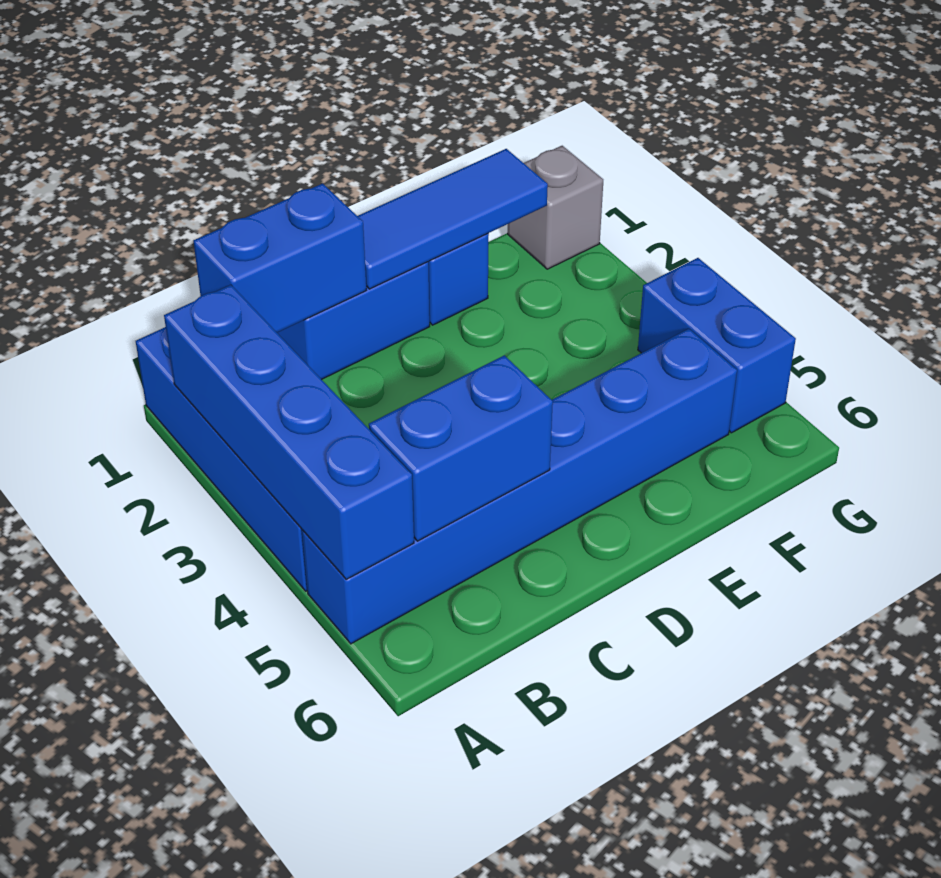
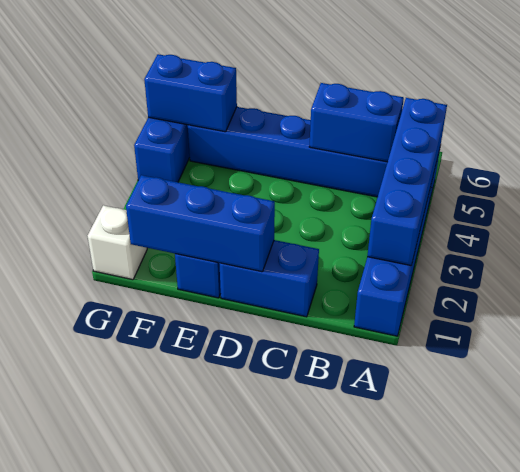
blue brick B1:C1 level 2 -> blue brick F5:G5 level 2
blue tile D1:F1 level 2 -> blue brick D1:F1 level 2
grey brick G1 level 1 -> white brick G1 level 1

